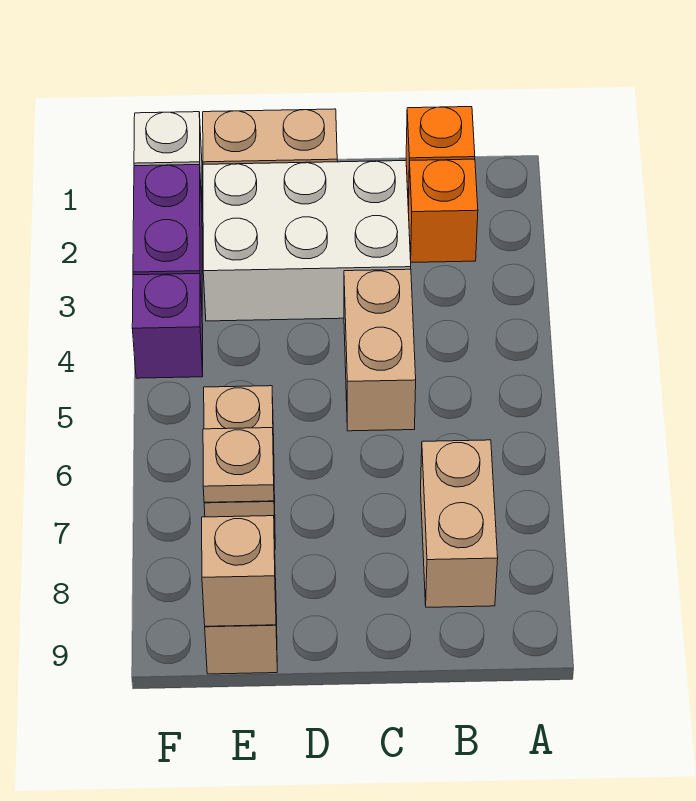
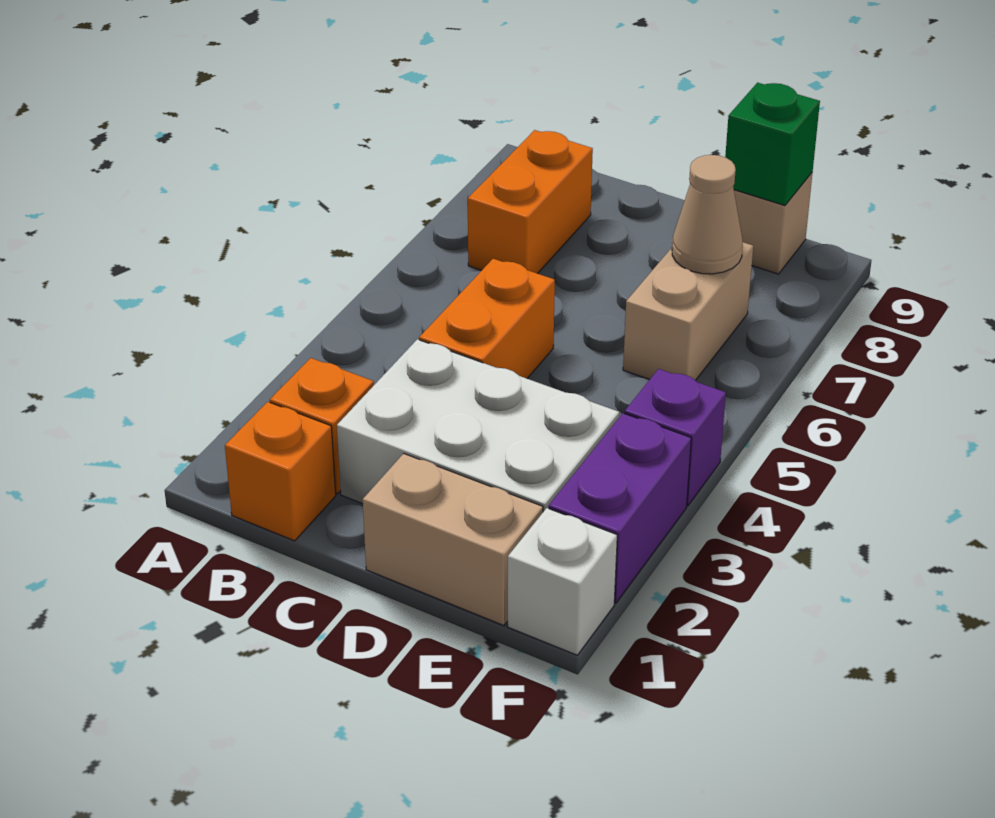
tan brick B7:B8 level 1 -> orange brick B7:B8 level 1
tan brick C4:C5 level 1 -> orange brick C4:C5 level 1
tan plate E7 level 2 -> tan cone E7 level 2
tan brick E9 level 2 -> green brick E9 level 2

